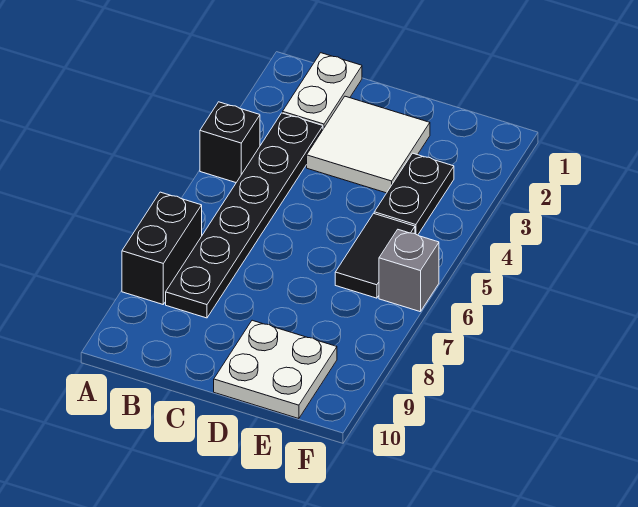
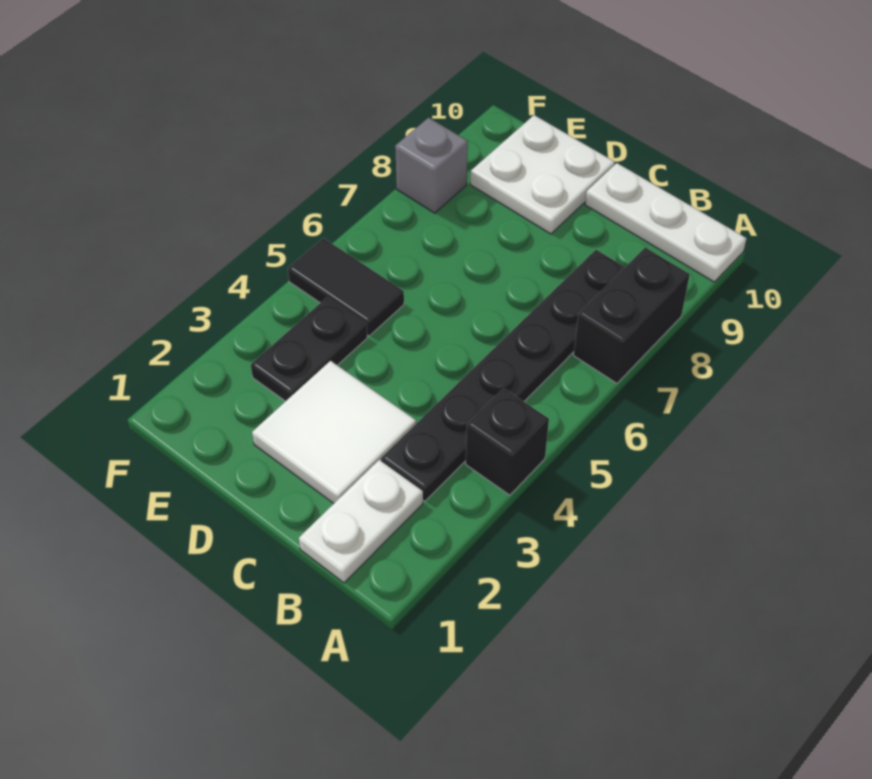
none -> white plate A10:C10 level 1
black tile E5:E6 level 1 -> black tile E5:F5 level 1
grey brick F6 level 1 -> grey brick F8 level 1

